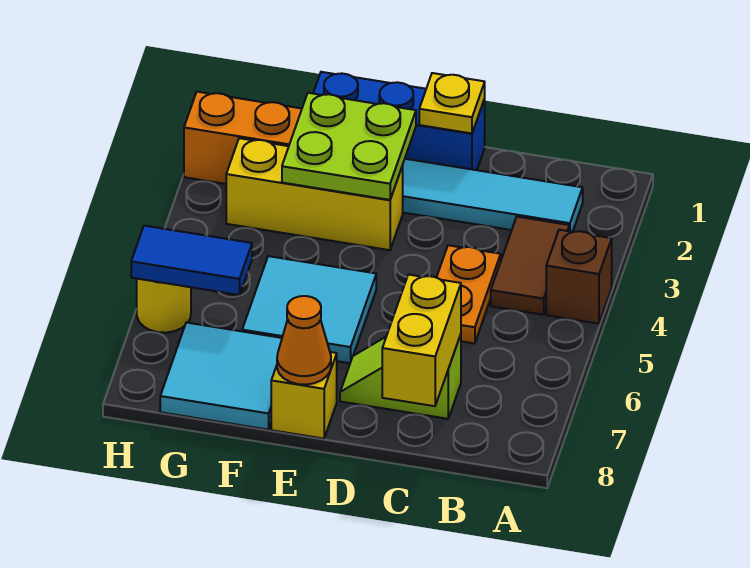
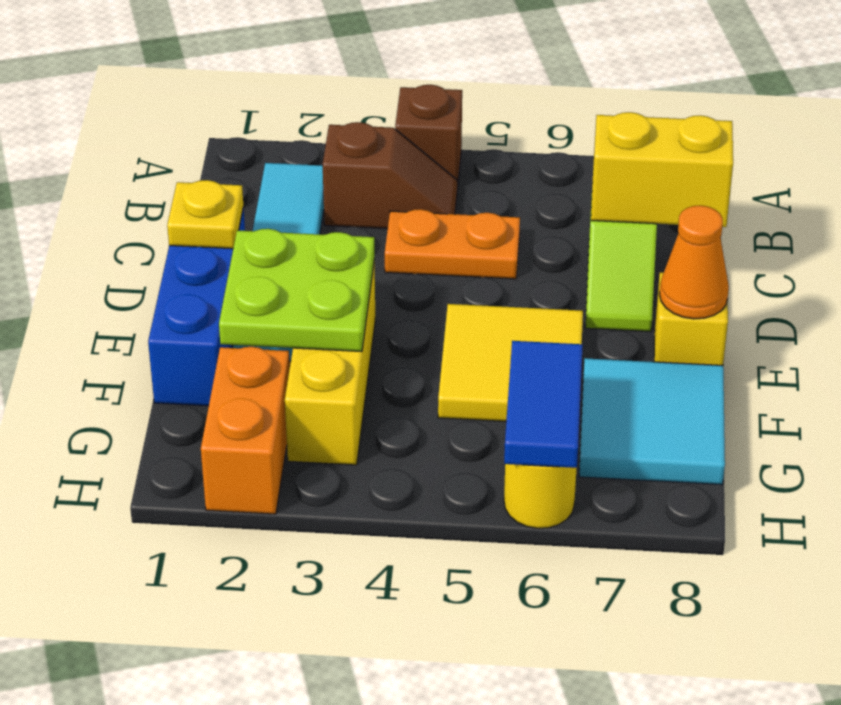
brown tile B3:B4 level 1 -> brown slope B3:B4 level 1 top 3
cyan tile E5:F6 level 1 -> yellow tile E5:F6 level 1

